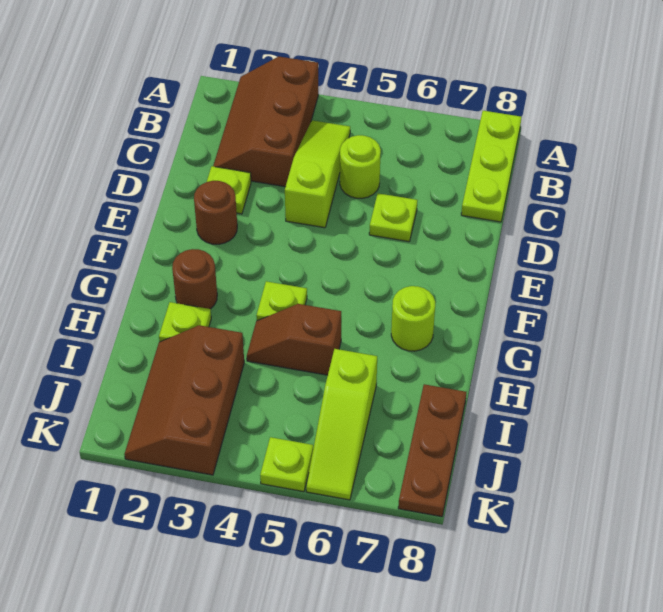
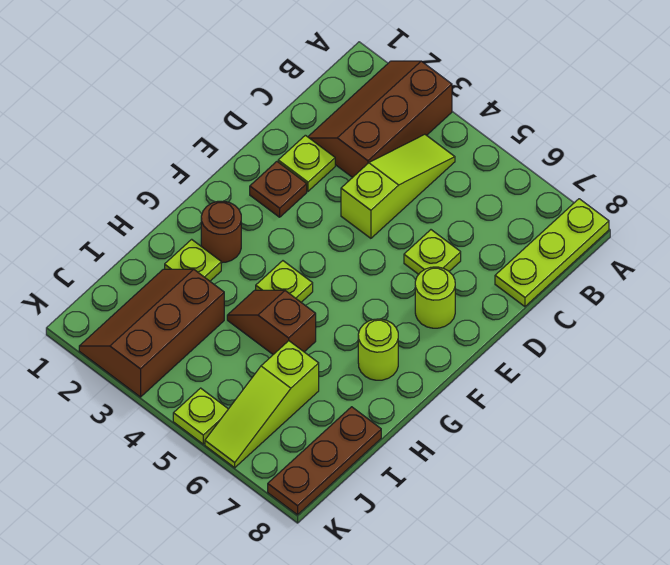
lime round brick C5 level 1 -> lime round brick E7 level 1
brown round brick E2 level 1 -> brown plate E2 level 1

